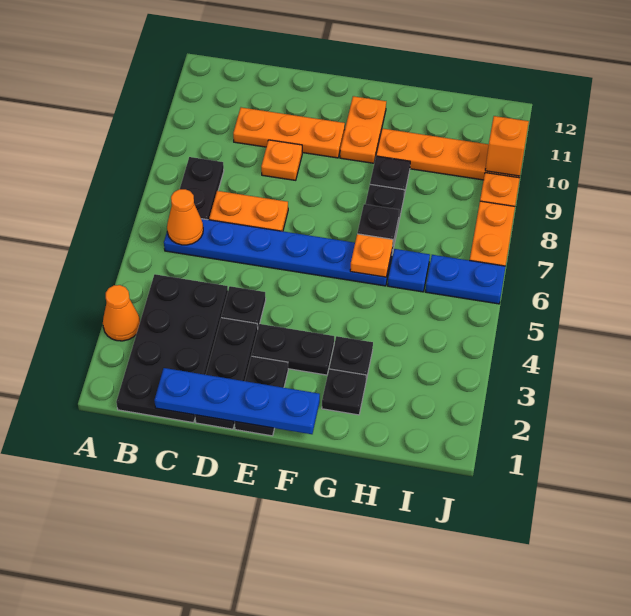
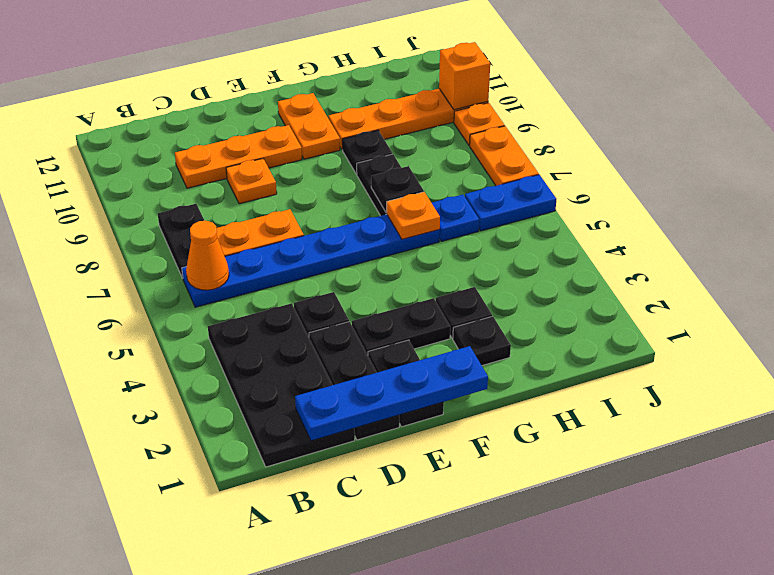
orange cone A3 level 1 -> none

